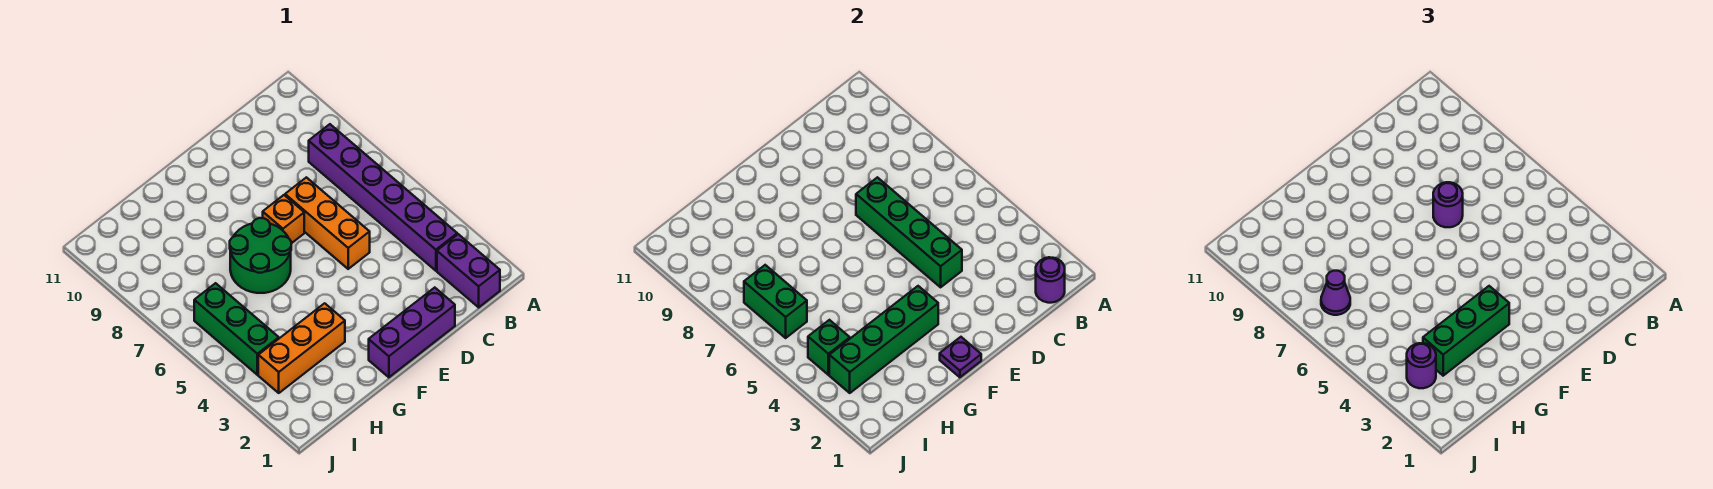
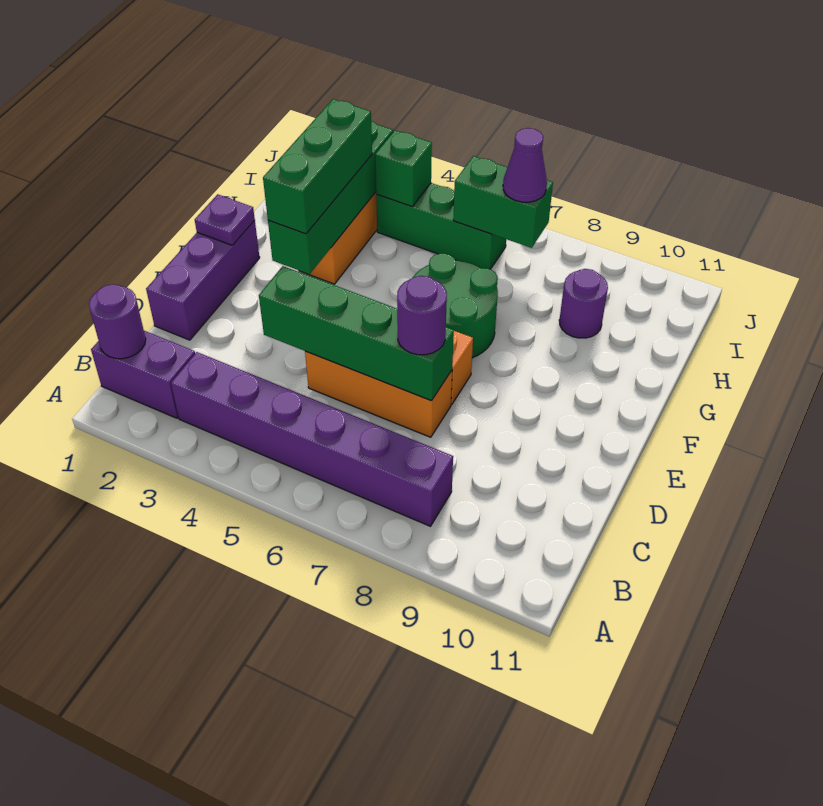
purple round brick I3 level 3 -> purple round brick H9 level 1

